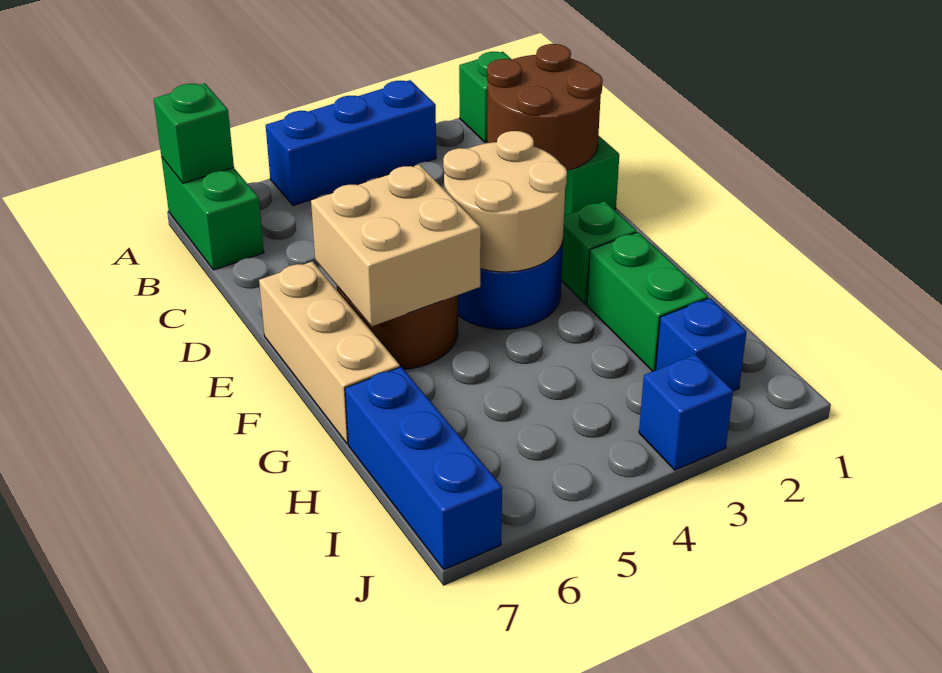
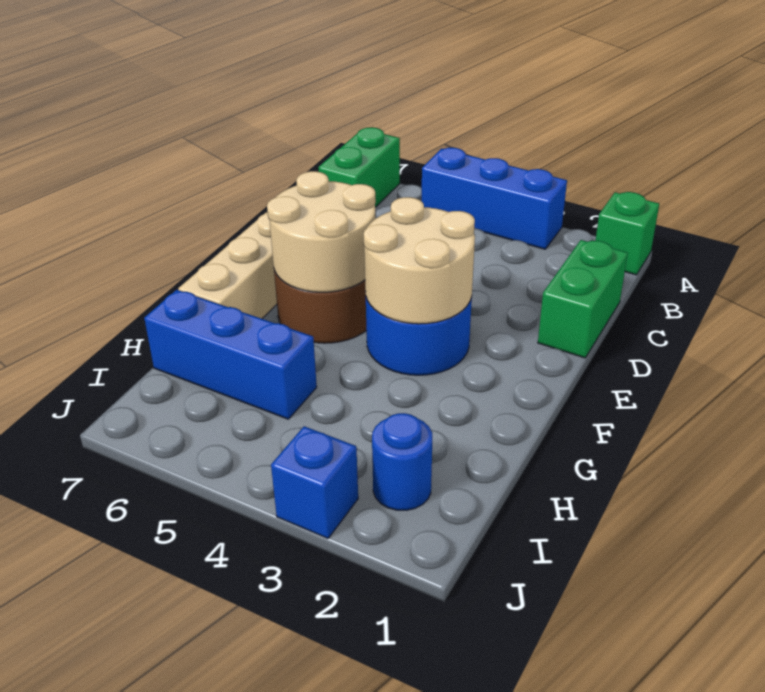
green brick A7 level 2 -> none
brown round brick C1:D2 level 2 -> none
tan brick E5:F6 level 2 -> tan round brick E5:F6 level 2
green brick F2 level 1 -> none
green brick G2:H2 level 1 -> none
blue brick H7:J7 level 1 -> blue brick H5:H7 level 1
blue brick I2 level 1 -> blue round brick I2 level 1

